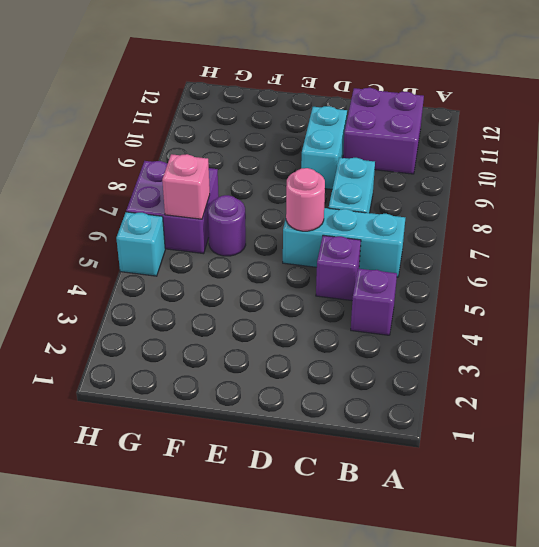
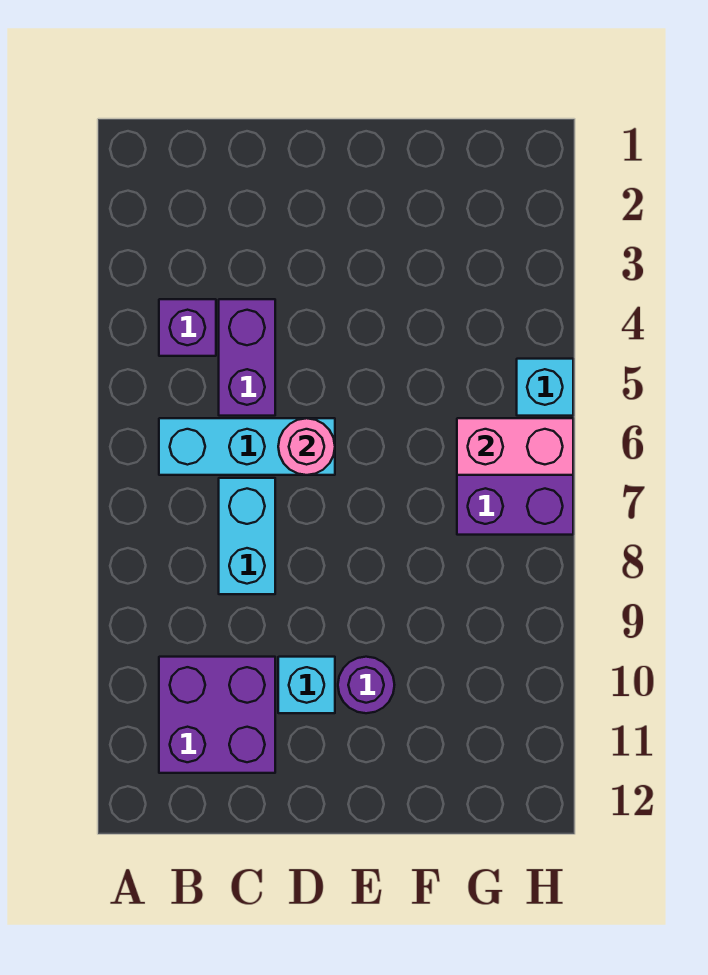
purple brick C5 level 1 -> purple brick C4:C5 level 1
cyan brick D9:D10 level 1 -> cyan brick D10 level 1
purple round brick F6 level 1 -> purple round brick E10 level 1
pink brick G6 level 2 -> pink brick G6:H6 level 2

